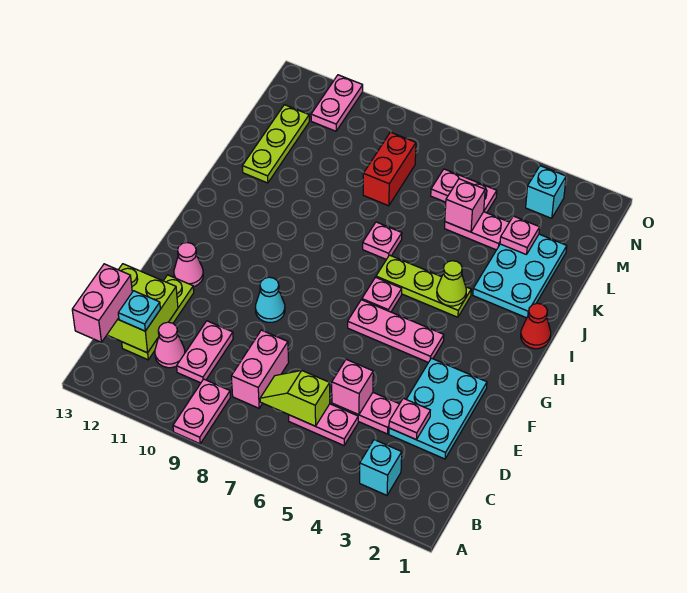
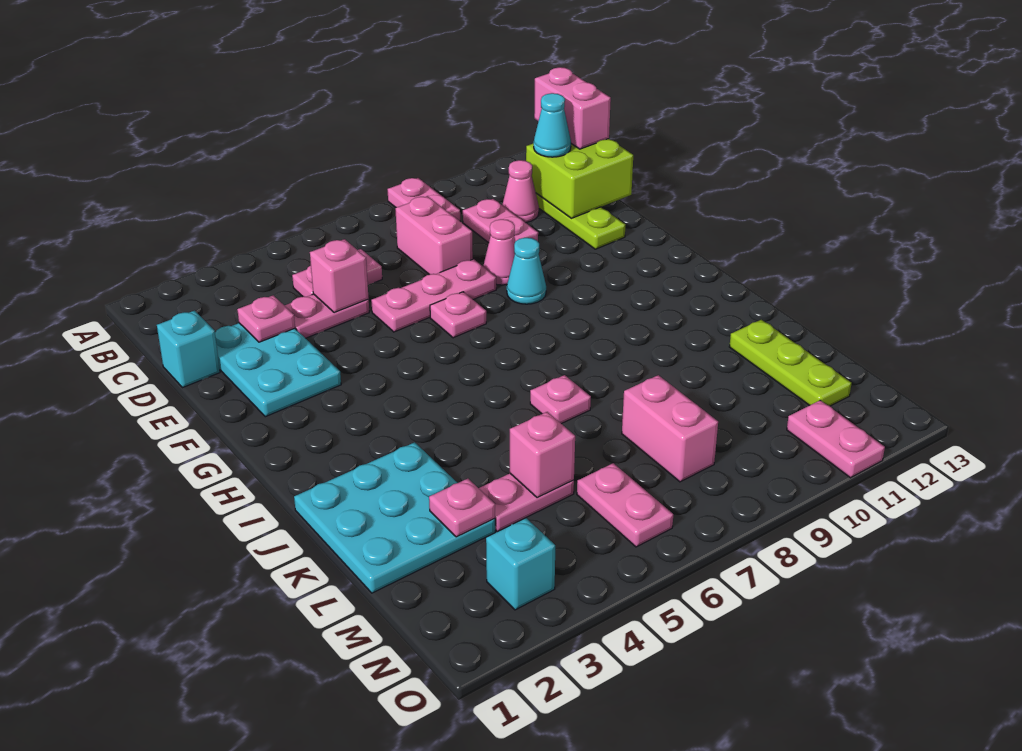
cyan brick B3 level 1 -> cyan brick D1 level 1
lime slope C6:C7 level 2 top 6 -> none
cyan plate C12 level 3 -> cyan cone C12 level 3
pink cone F12 level 1 -> pink cone E9 level 1
pink plate G4:G6 level 1 -> pink plate E6:E8 level 1
pink plate H6 level 1 -> pink plate F7 level 1
red cone I1 level 1 -> none
lime plate I4:I6 level 1 -> none
lime cone I4 level 2 -> none
cyan plate J2:L3 level 1 -> cyan plate J1:L3 level 1
red brick L8:M8 level 1 -> pink brick L8:M8 level 1
pink plate M5:M6 level 1 -> pink plate M6:N6 level 1

